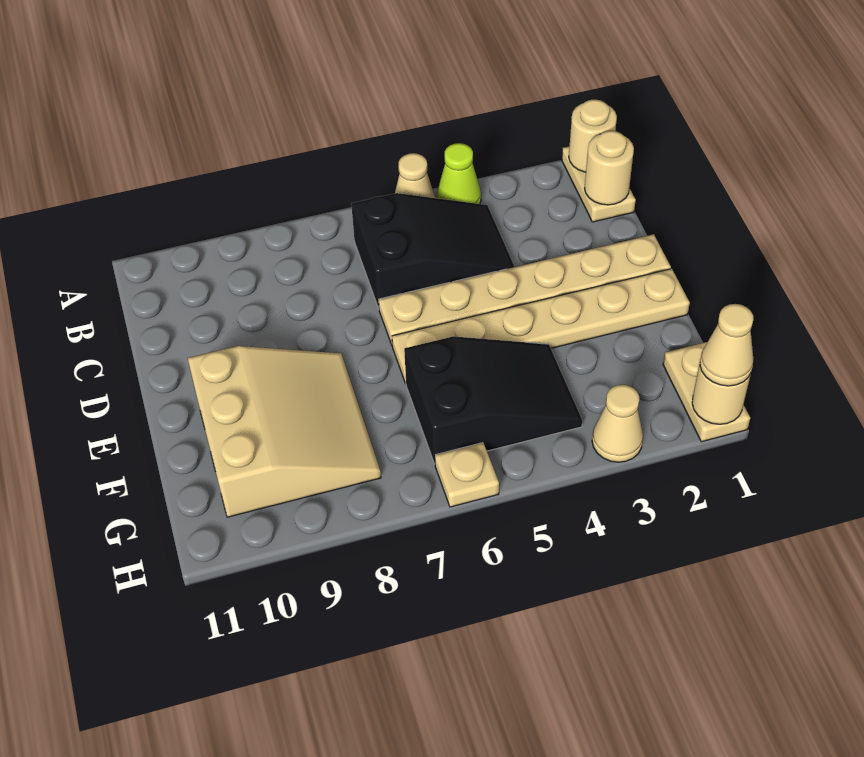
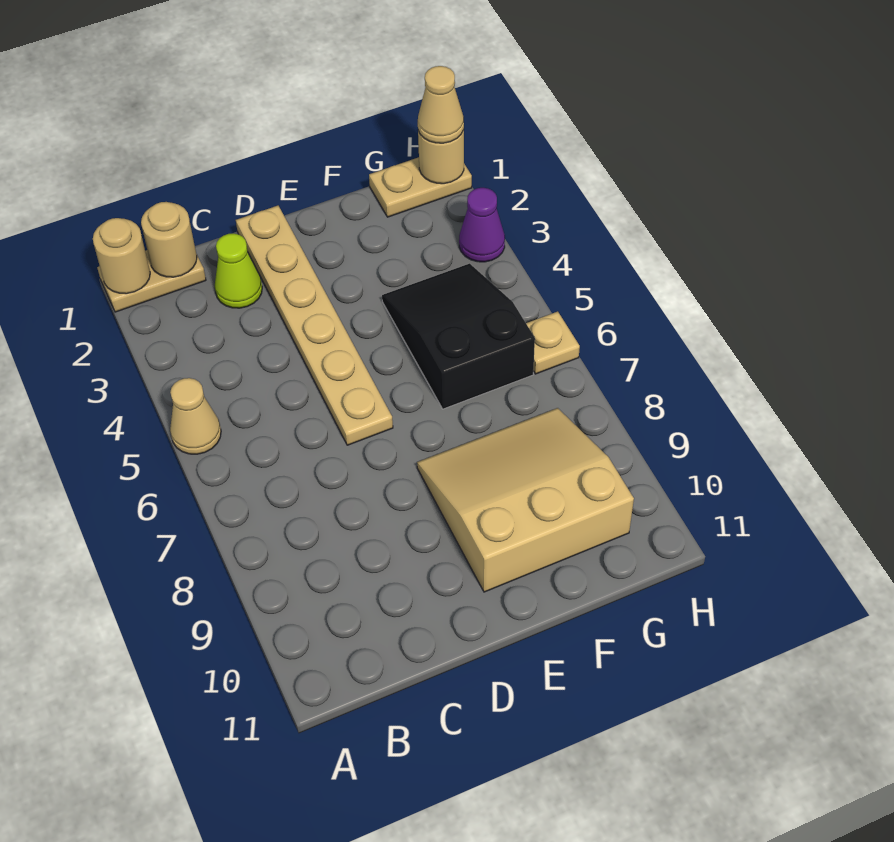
lime cone A4 level 1 -> lime cone C2 level 1
black slope B4:C6 level 1 top 6 -> none
tan plate E1:E6 level 1 -> none
tan cone H3 level 1 -> purple cone H3 level 1

